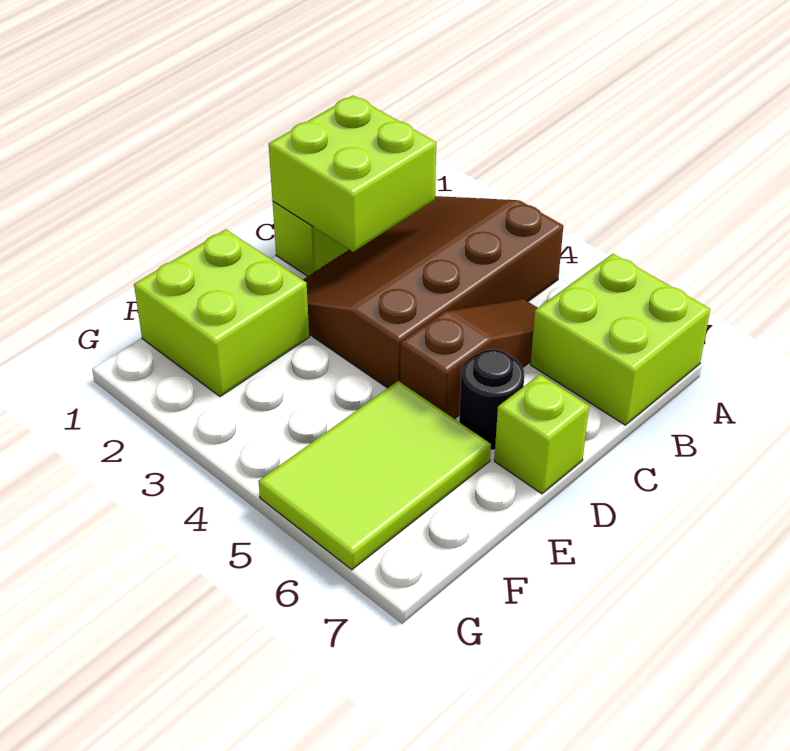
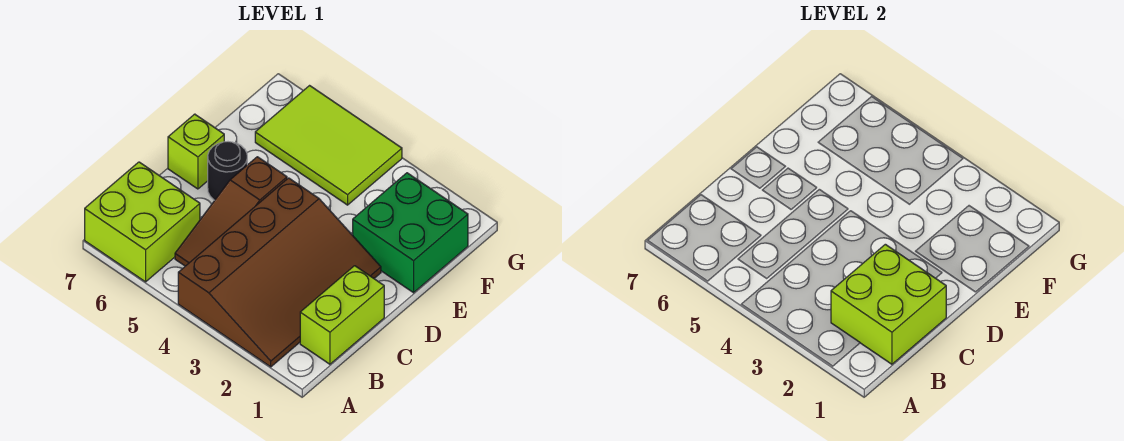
lime brick E1:F2 level 1 -> green brick E1:F2 level 1
lime tile E5:G6 level 1 -> lime tile F4:G6 level 1

